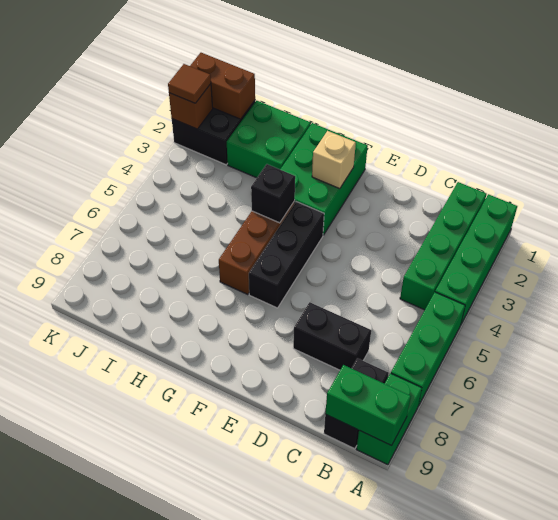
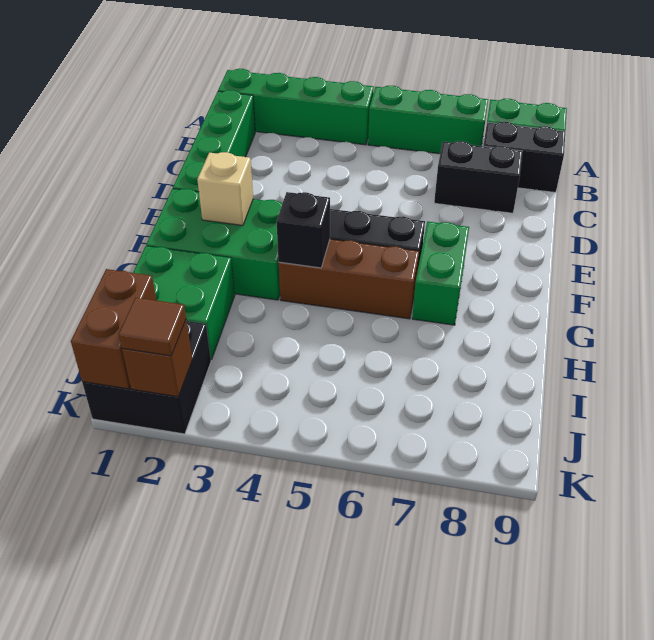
green brick A9:B9 level 2 -> green brick F7:G7 level 1
green brick B1:B4 level 1 -> green brick B1:E1 level 1
black brick C7:D7 level 1 -> black brick C7:C8 level 1

